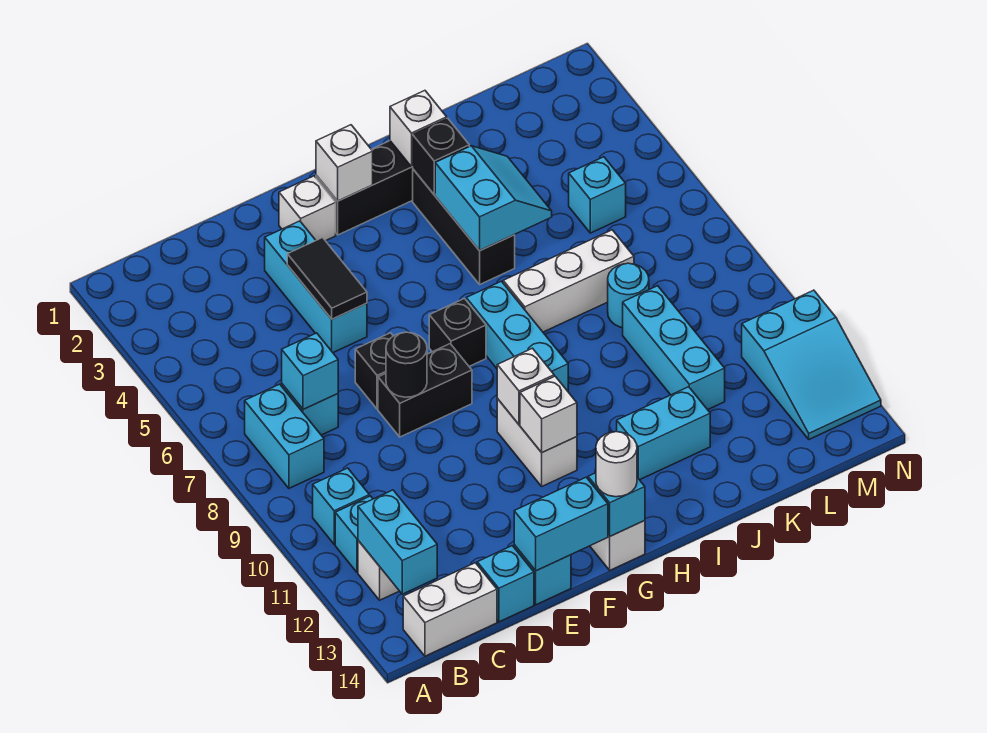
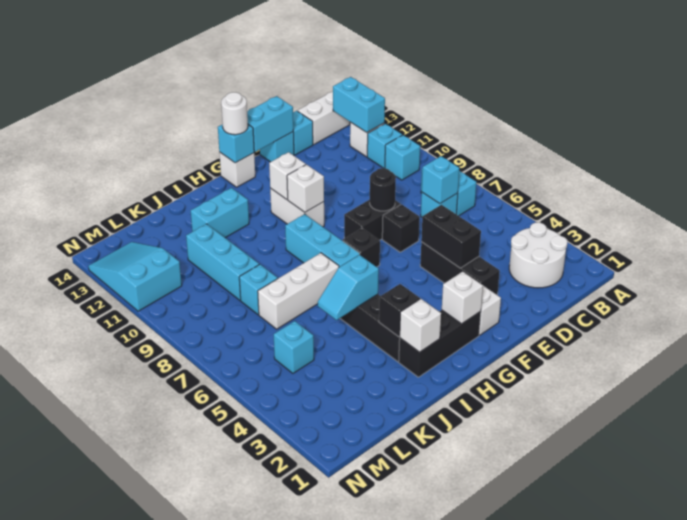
none -> white round brick B2:C3 level 1
cyan brick E3:E5 level 1 -> black brick E3:E5 level 1
black tile E4:E5 level 2 -> black brick E4:E5 level 2
cyan slope I4:J5 level 2 top I -> cyan slope I5:J5 level 2 top I
cyan round brick K8 level 1 -> cyan brick K8 level 1

